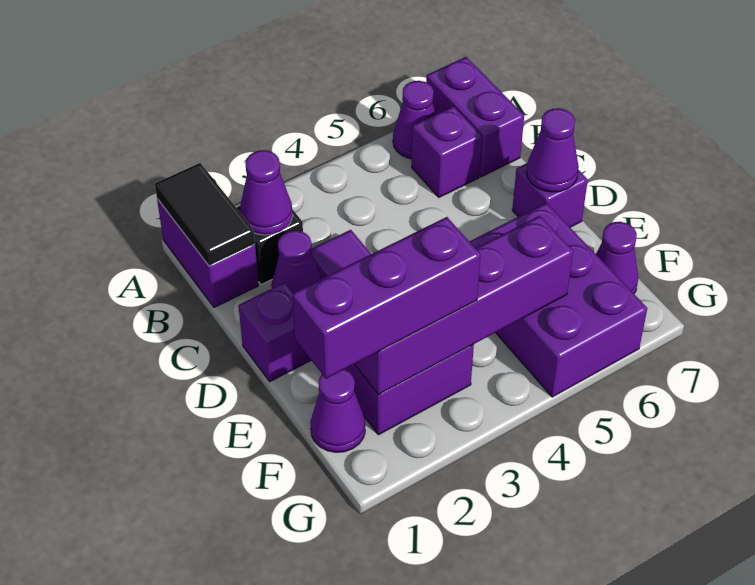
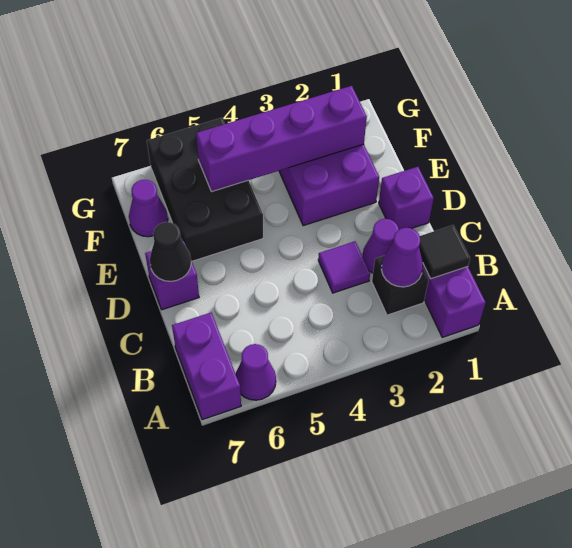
black tile A1:B1 level 2 -> black tile B1 level 2
purple brick B6 level 1 -> none
purple cone D7 level 2 -> black cone D7 level 2
purple brick E5:G6 level 1 -> black brick E5:G6 level 1
purple cone F1 level 1 -> none
purple brick F1:F3 level 3 -> none

